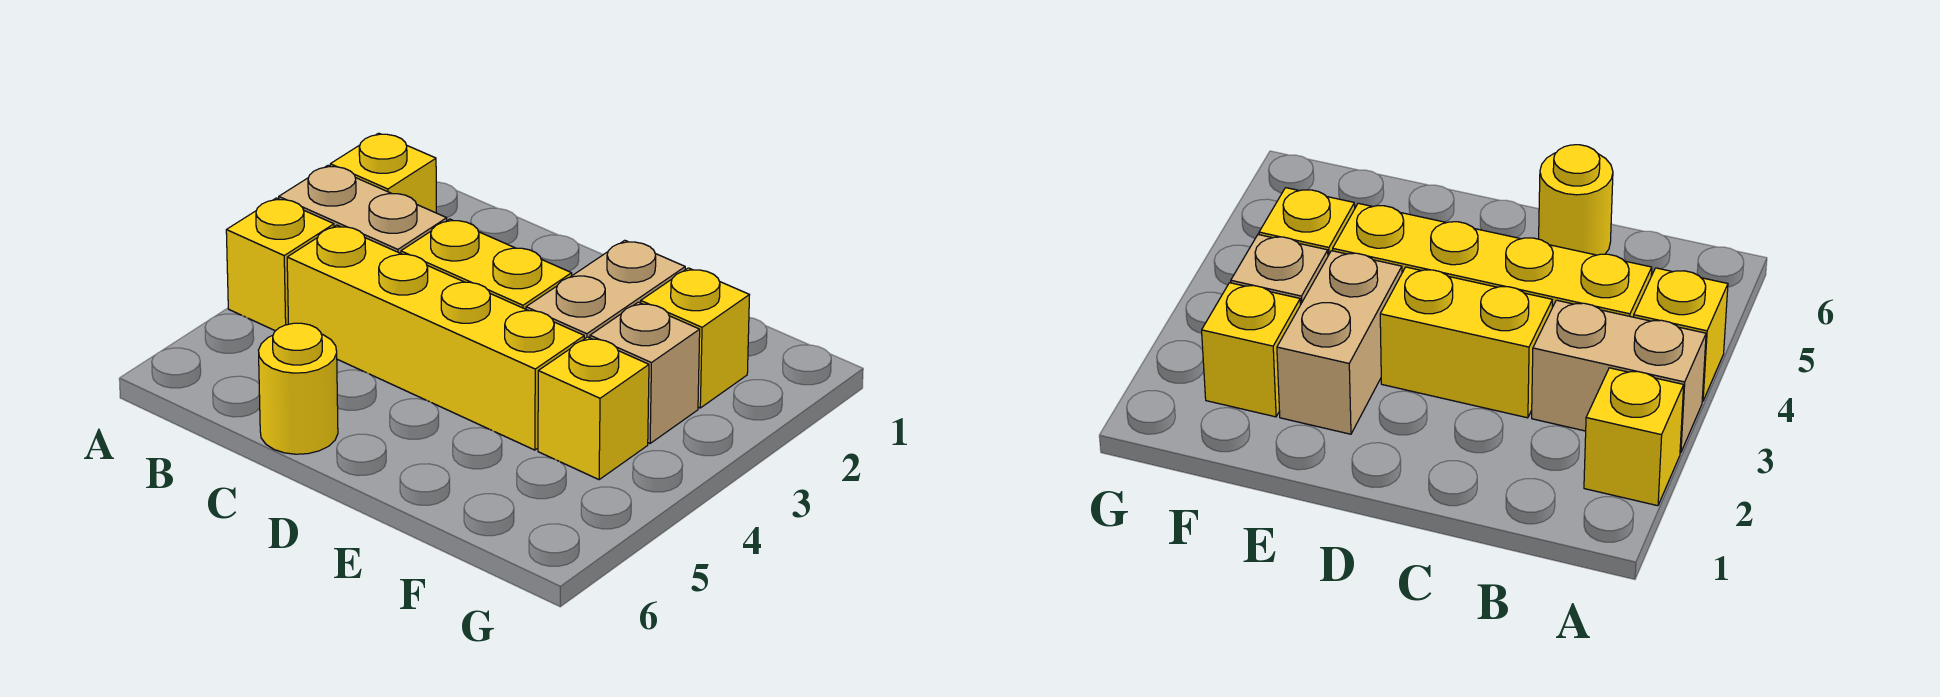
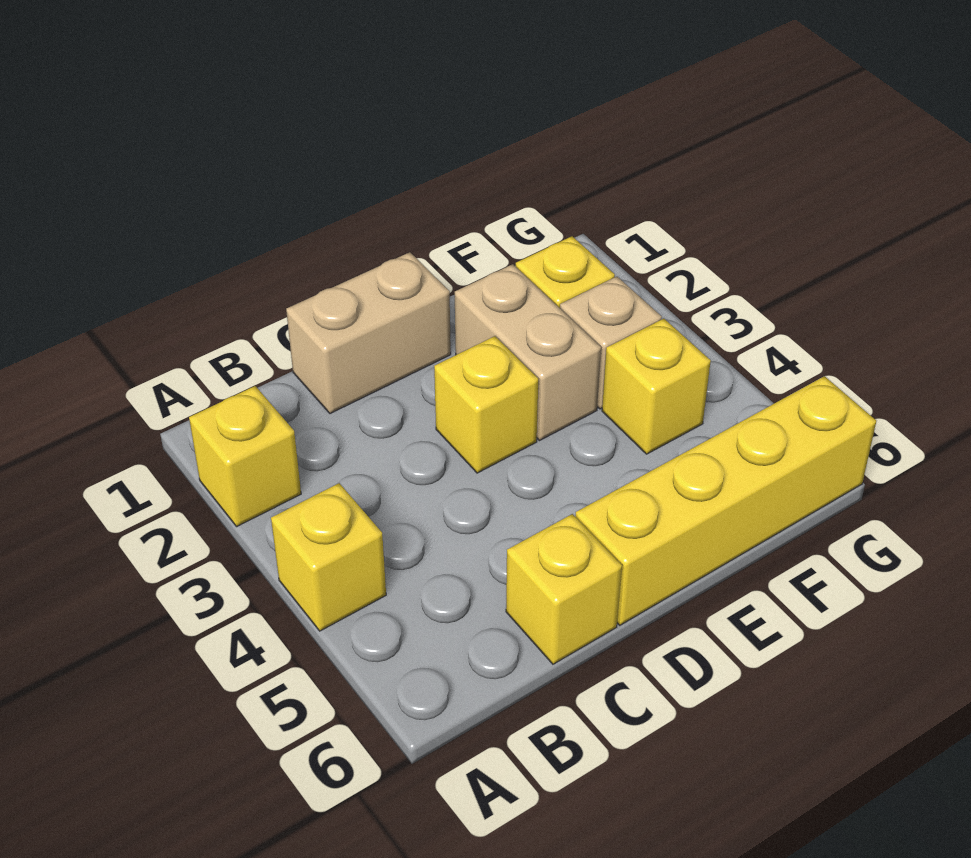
tan brick A3:B3 level 1 -> tan brick C1:D1 level 1
yellow brick B4:E4 level 1 -> yellow brick D6:G6 level 1
yellow brick C3:D3 level 1 -> yellow brick D3 level 1
yellow round brick C6 level 1 -> yellow brick C6 level 1

